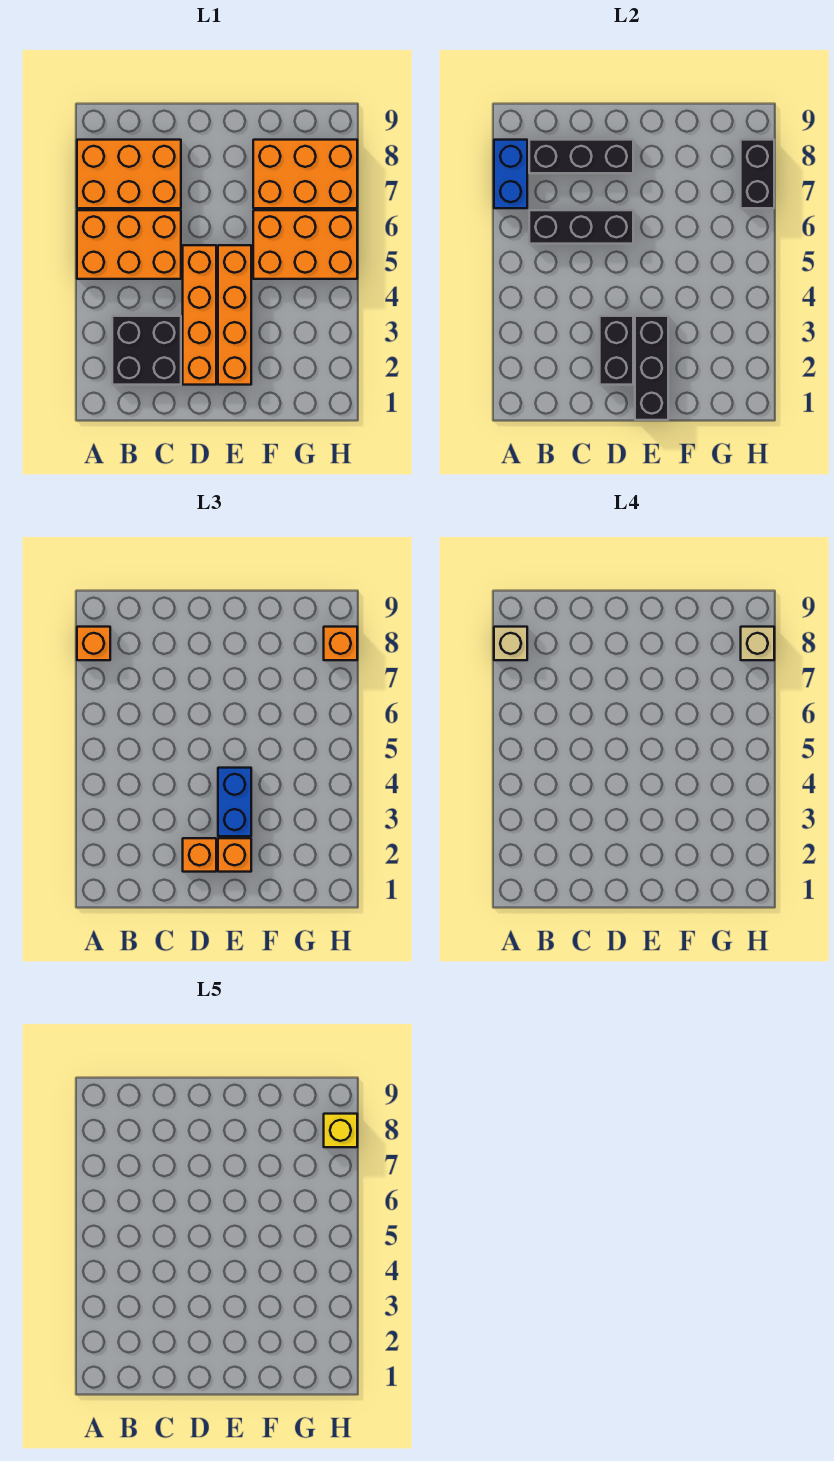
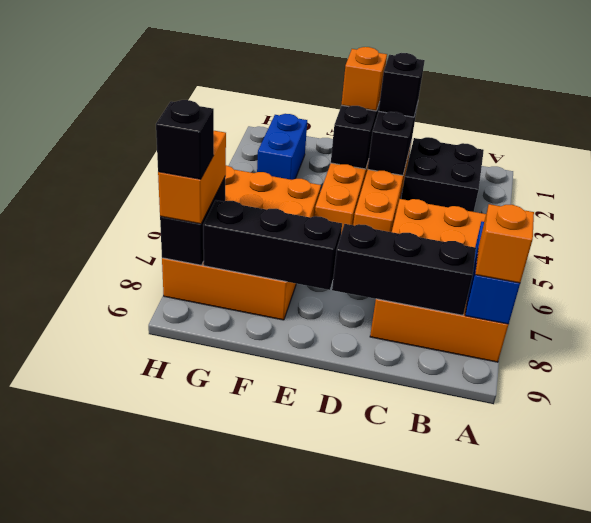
tan brick A8 level 4 -> none
black brick B6:D6 level 2 -> black brick E8:G8 level 2
orange brick D2 level 3 -> black brick D2 level 3
blue brick E3:E4 level 3 -> blue brick G2:G3 level 1
orange brick H8 level 3 -> orange brick H7:H8 level 3
tan brick H8 level 4 -> black brick H8 level 4
yellow brick H8 level 5 -> none

